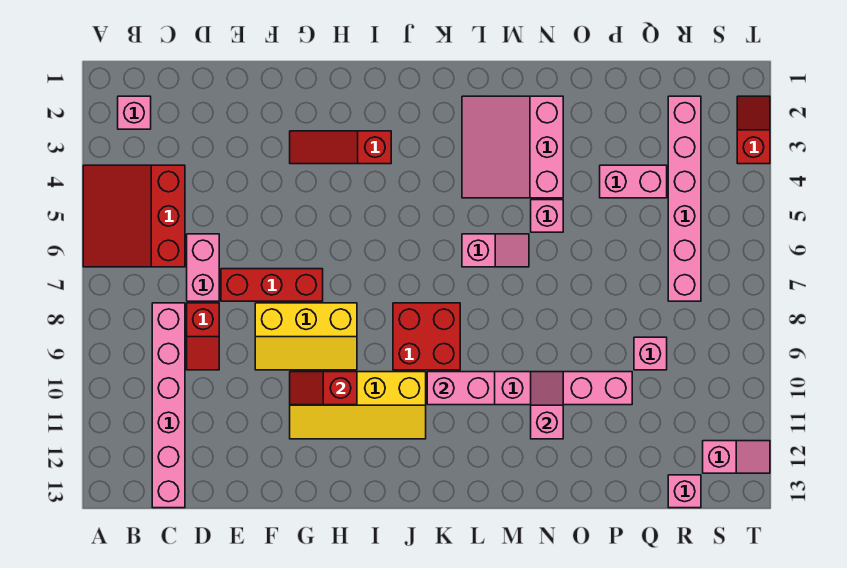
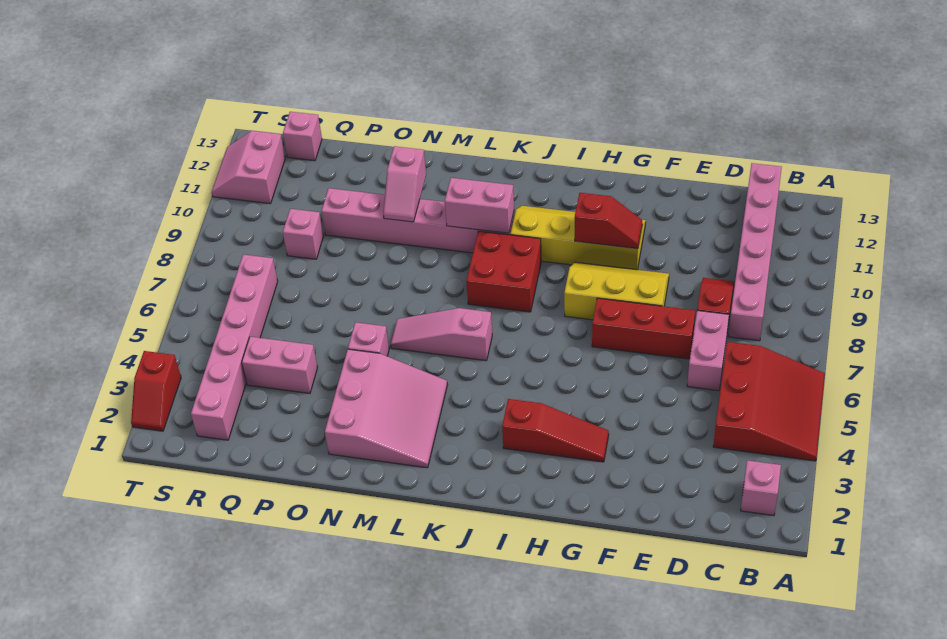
pink slope L6:M6 level 1 top L -> pink slope K6:M6 level 1 top K
pink slope S12:T12 level 1 top S -> pink slope S11:T12 level 1 top S

